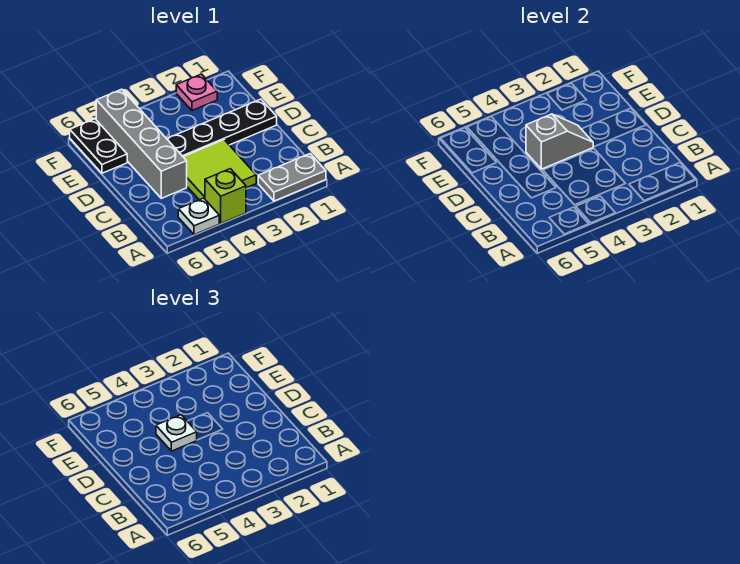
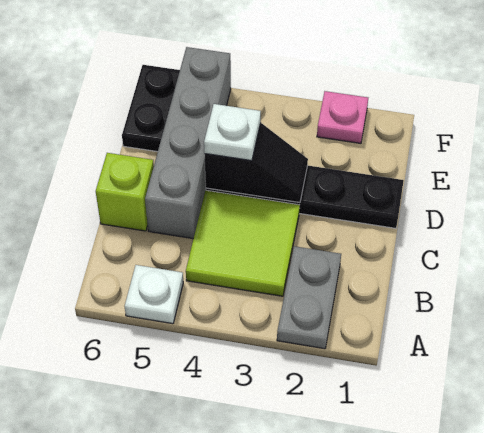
grey plate A1:A2 level 1 -> grey plate A2:B2 level 1
lime brick A4 level 1 -> lime brick C6 level 1
grey slope D3:D4 level 2 top 4 -> black slope D3:D4 level 2 top 4

